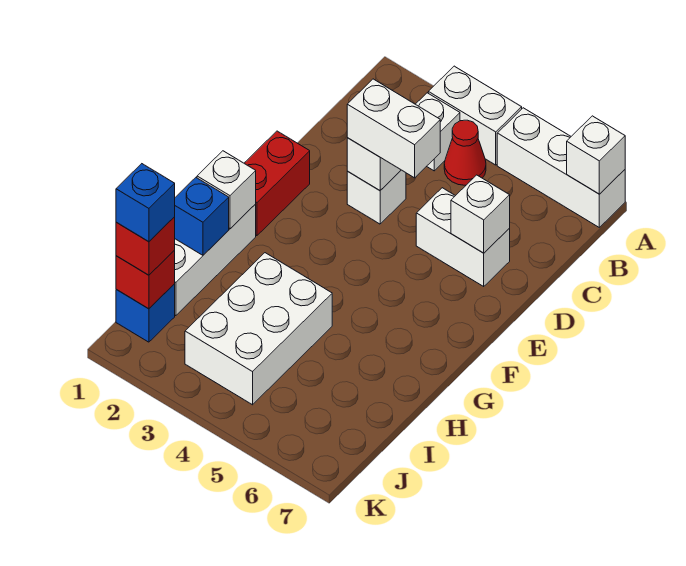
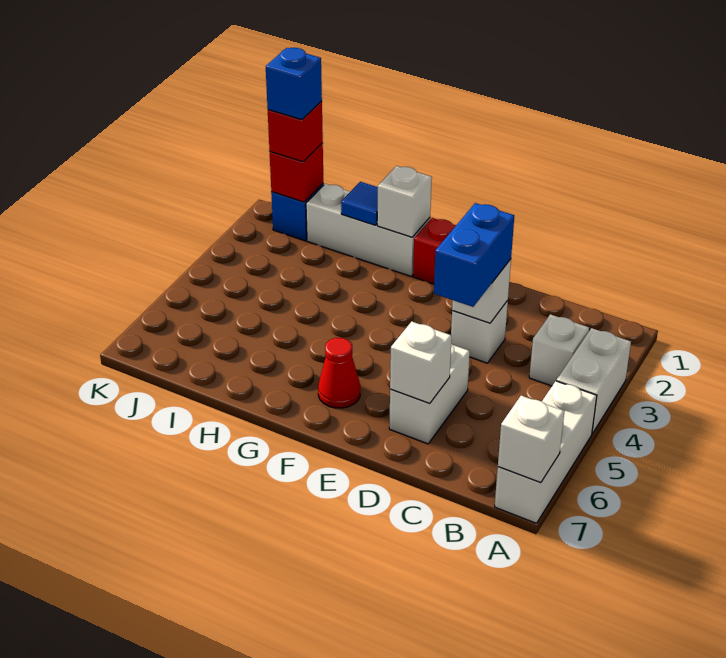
red cone B4 level 1 -> red cone F6 level 1
white brick D3:D4 level 3 -> blue brick D3:D4 level 3
blue brick H1 level 2 -> blue tile H1 level 2
white brick H3:J4 level 1 -> none

